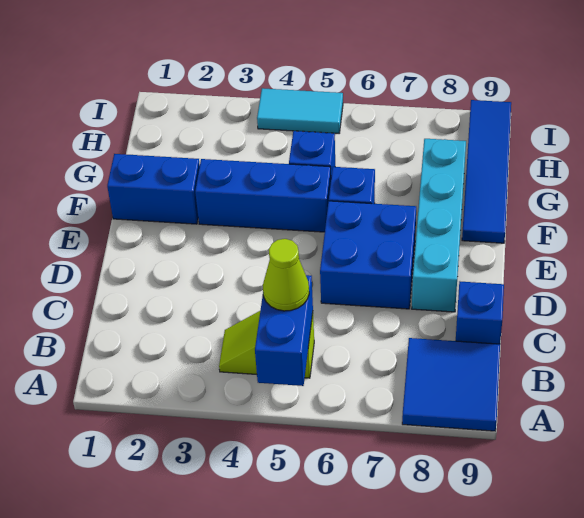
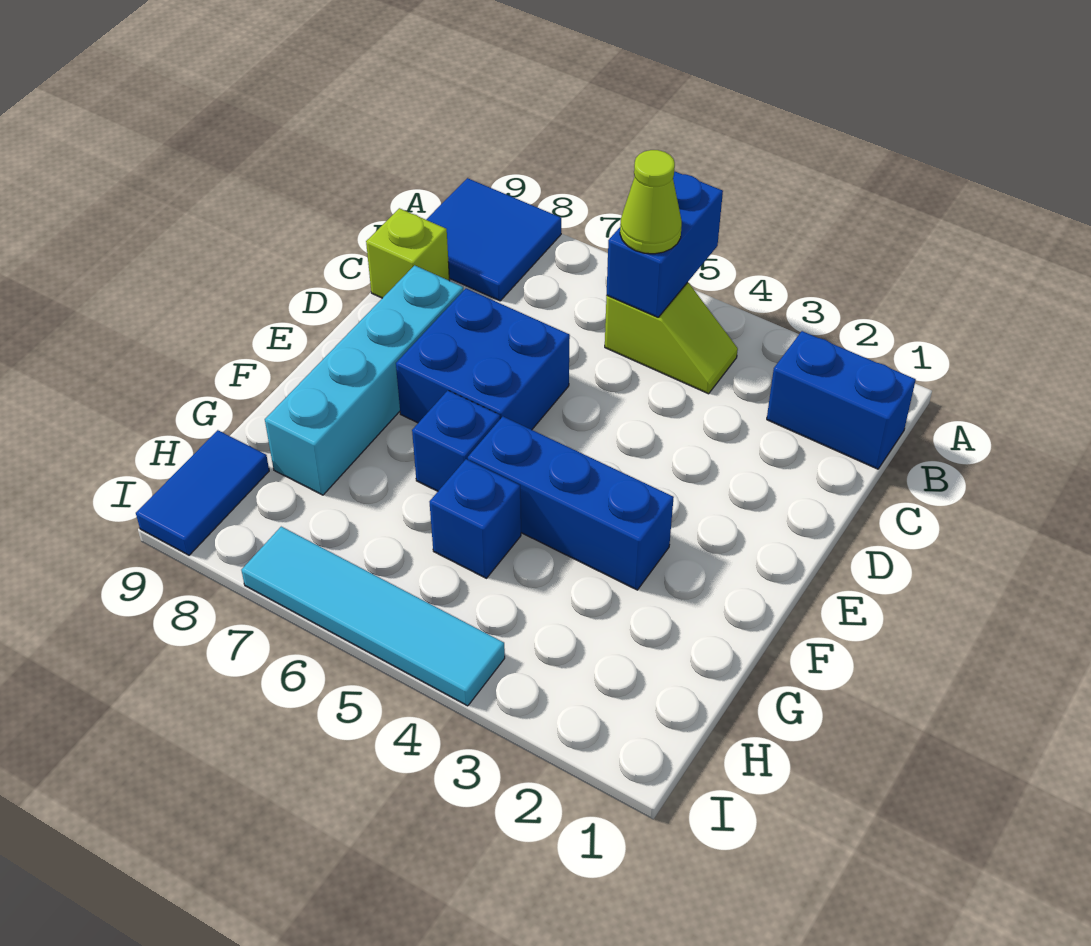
blue brick C9 level 1 -> lime brick C9 level 1
blue brick F1:F2 level 1 -> blue brick B1:B2 level 1
blue tile F9:I9 level 1 -> blue tile H9:I9 level 1
cyan tile I4:I5 level 1 -> cyan tile I4:I7 level 1

